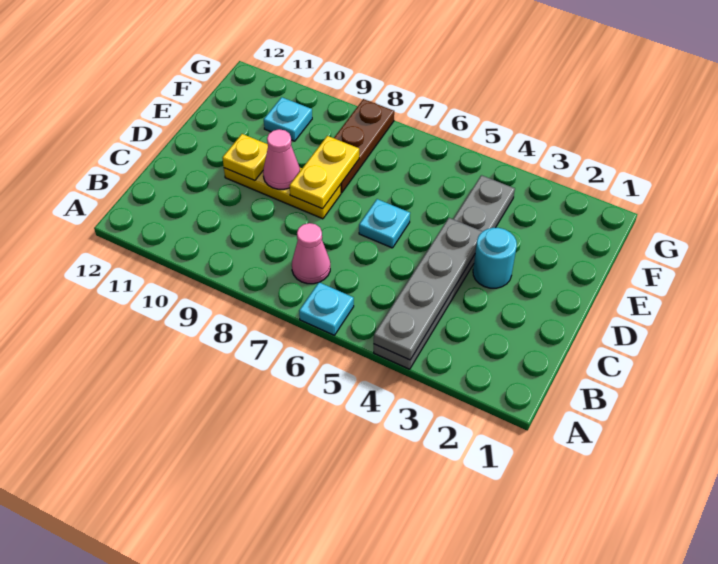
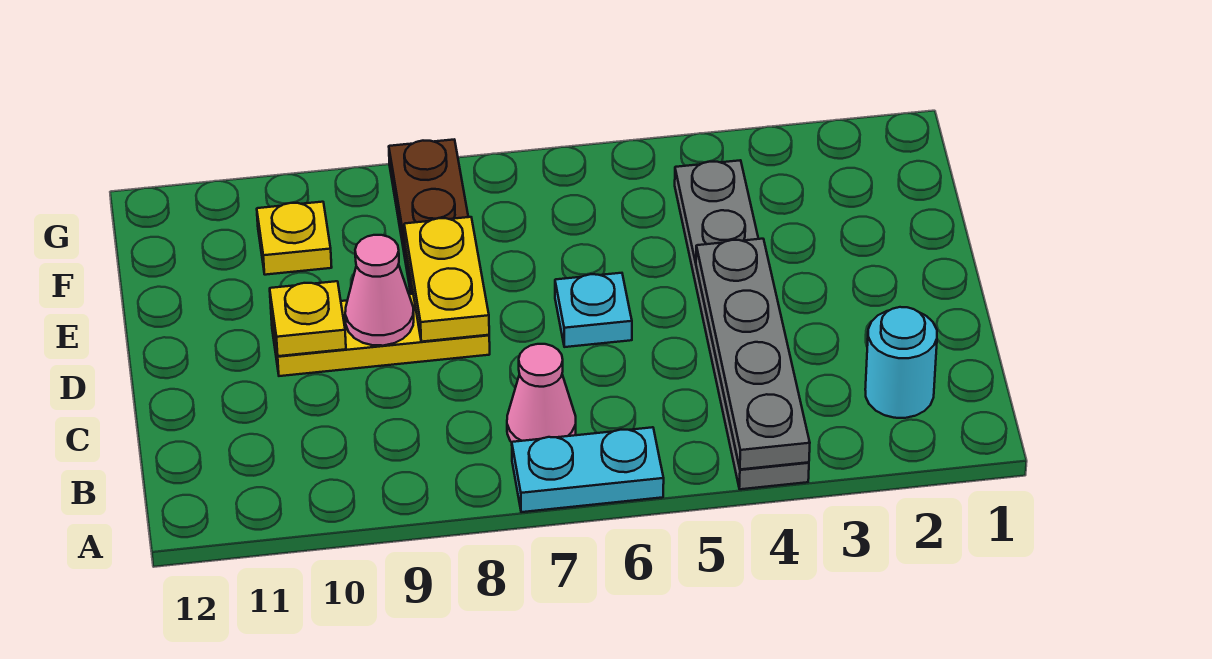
cyan plate A6 level 1 -> cyan plate A6:A7 level 1
cyan round brick D3 level 1 -> cyan round brick B2 level 1
cyan plate F10 level 1 -> yellow plate F10 level 1

